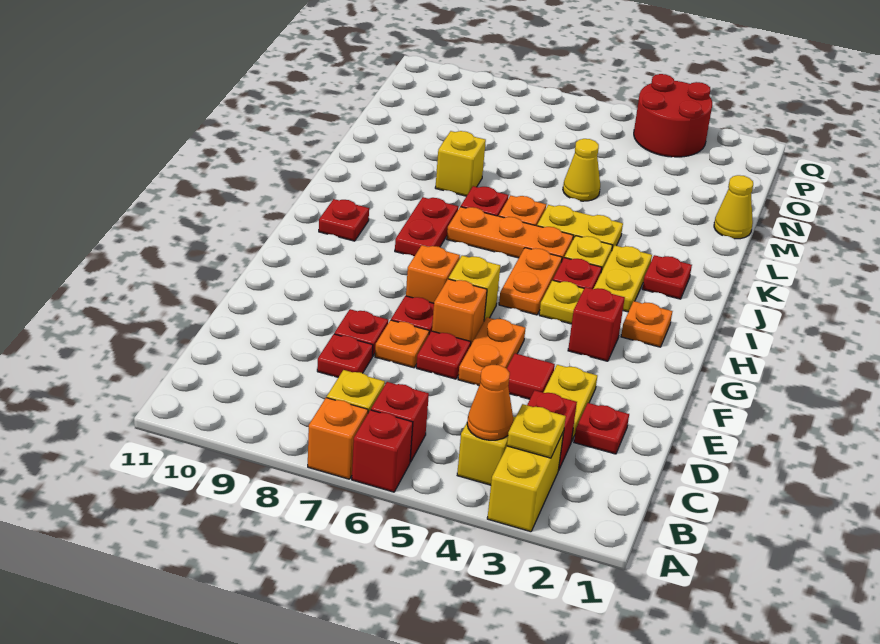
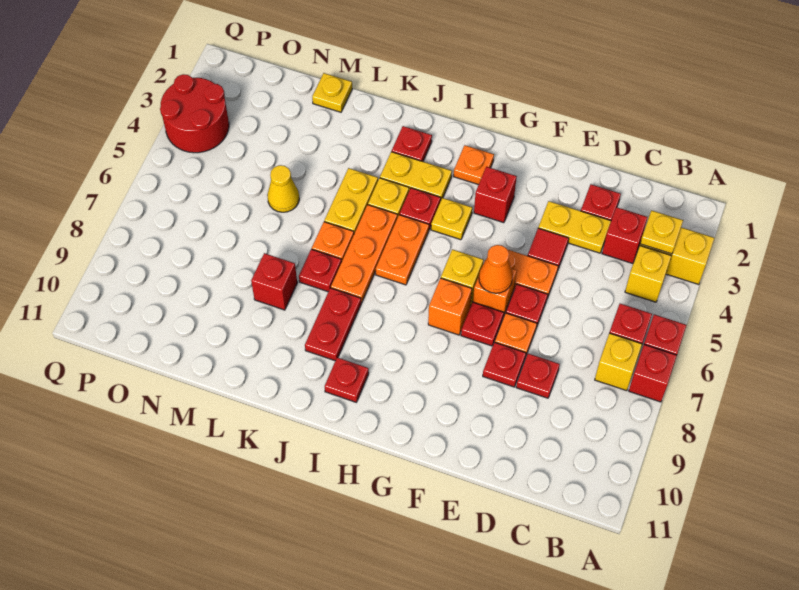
orange brick A7 level 1 -> red brick A7 level 1
orange cone B4 level 2 -> orange cone F6 level 2
orange plate H5:I5 level 1 -> orange plate I5:I6 level 1
red plate I8:J8 level 1 -> red plate J8:J9 level 1
yellow brick L8 level 1 -> red brick L8 level 1
yellow cone M1 level 1 -> yellow plate M1 level 1

